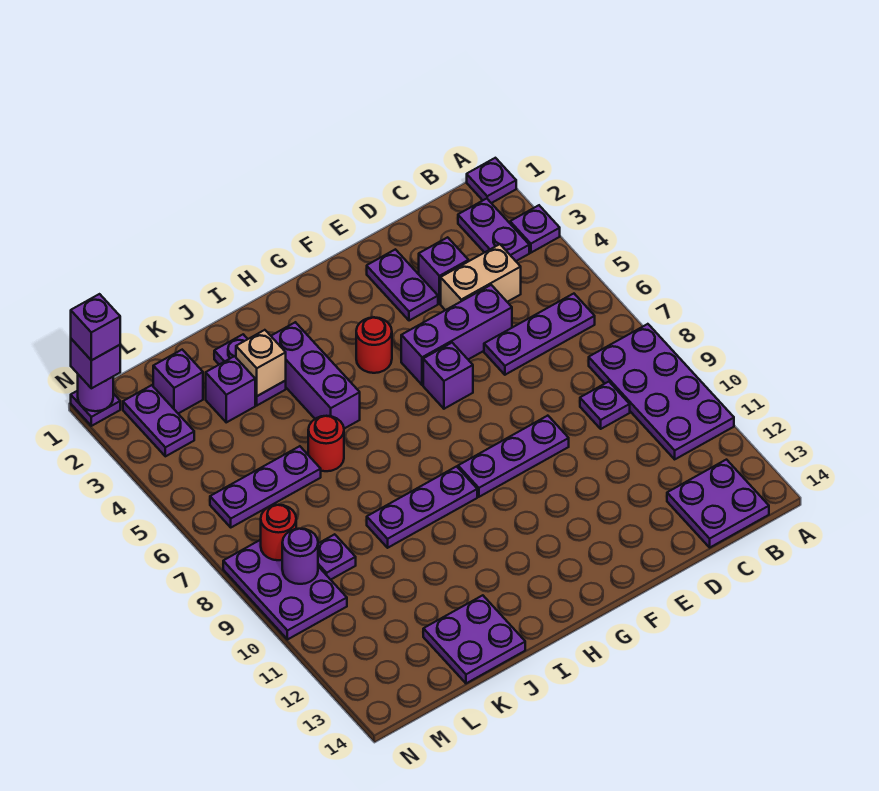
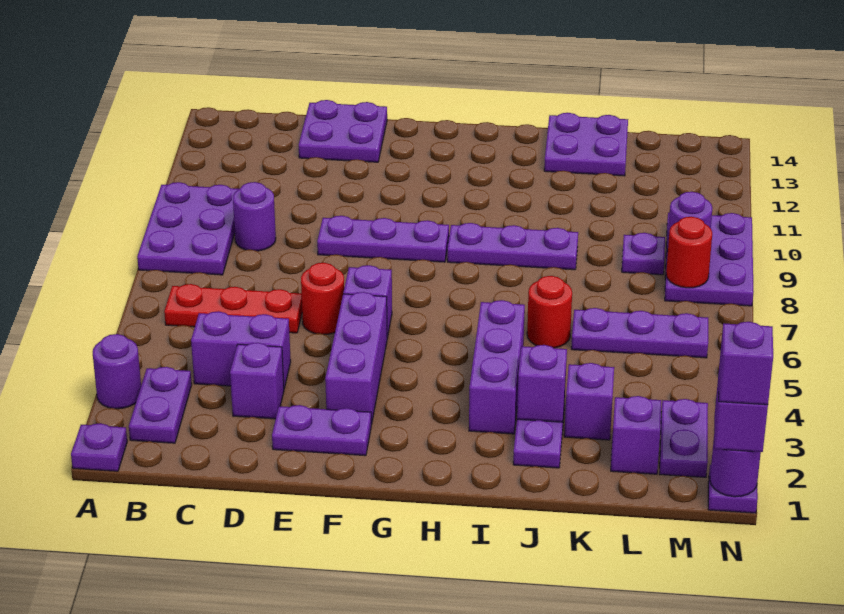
purple plate A3 level 1 -> purple round brick A3 level 1
purple plate A8:B11 level 1 -> purple plate A8:B10 level 1
purple plate B6:D6 level 1 -> red plate B6:D6 level 1
purple plate B13:C14 level 1 -> purple plate D13:E14 level 1
tan brick C4:D4 level 1 -> purple brick C4:D4 level 1
purple plate C9 level 1 -> purple round brick C9 level 1
purple brick D5:F5 level 1 -> purple brick F3:F5 level 1
purple plate E2:E3 level 1 -> purple plate E2:F2 level 1
red round brick G4 level 1 -> red round brick E6 level 1
tan brick J3 level 2 -> purple brick J3 level 2

